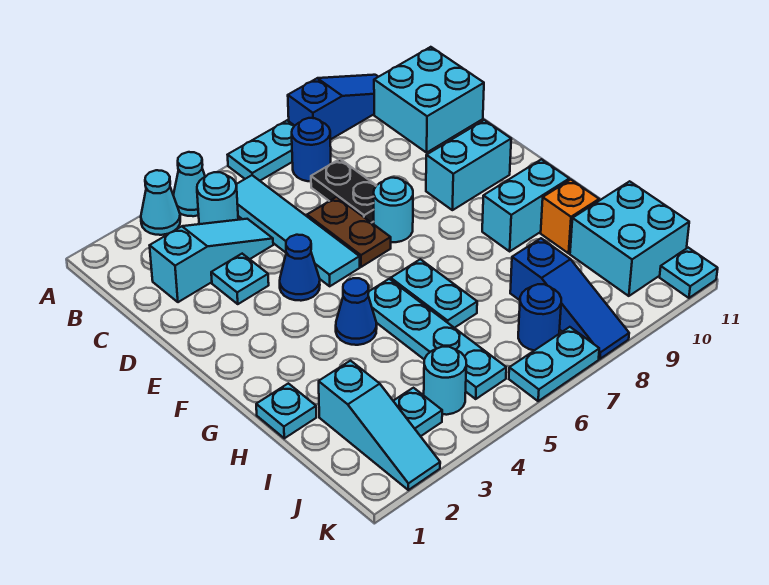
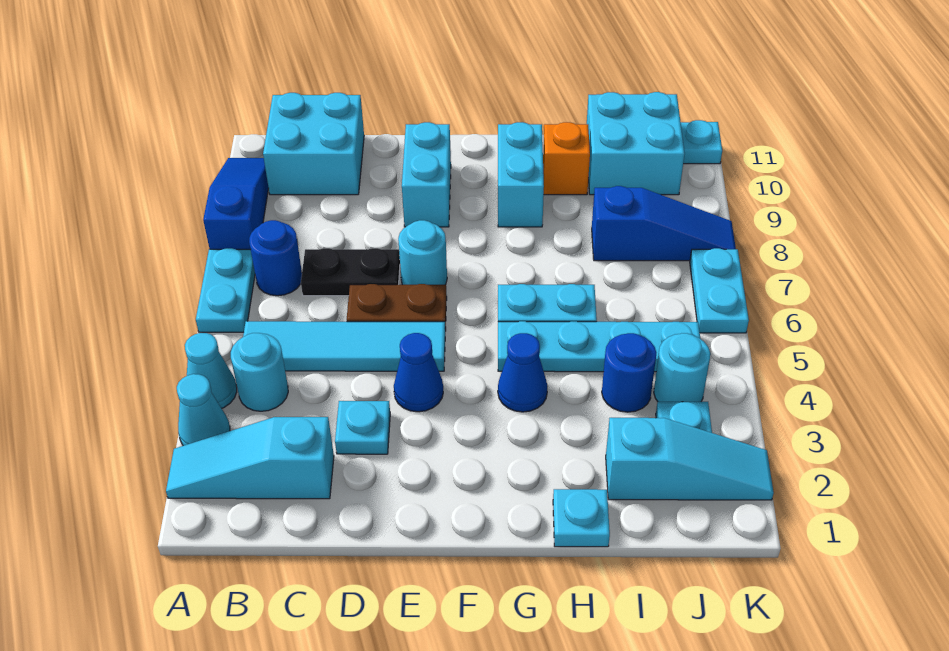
cyan slope C2:C4 level 1 top 2 -> cyan slope A2:C2 level 1 top C
blue round brick J7 level 1 -> blue round brick I4 level 1

